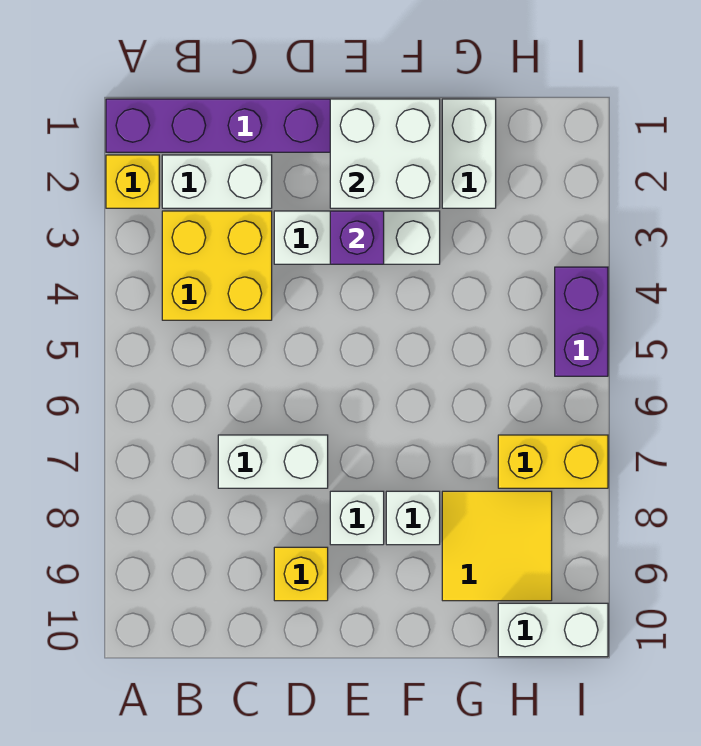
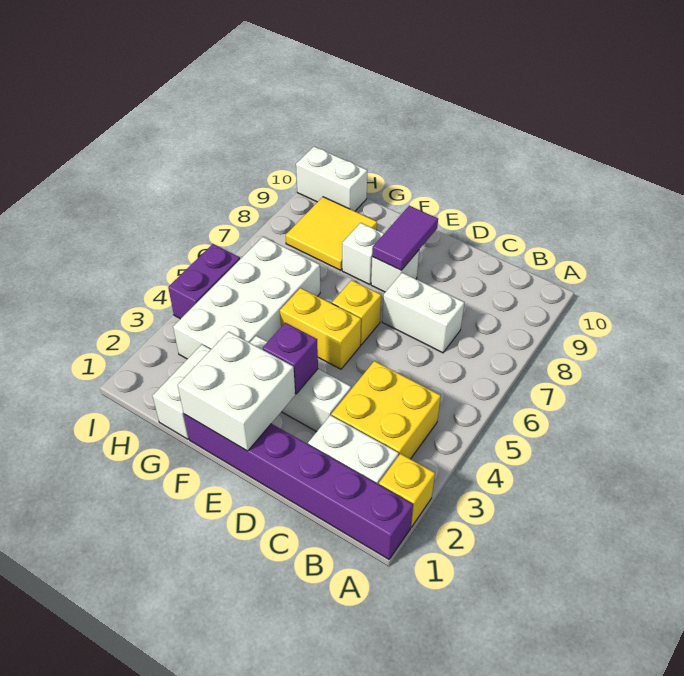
yellow brick D9 level 1 -> yellow brick E6 level 1
none -> purple tile E8:E9 level 2
none -> white brick G3:H6 level 1
yellow brick H7:I7 level 1 -> yellow brick E5:F5 level 1

